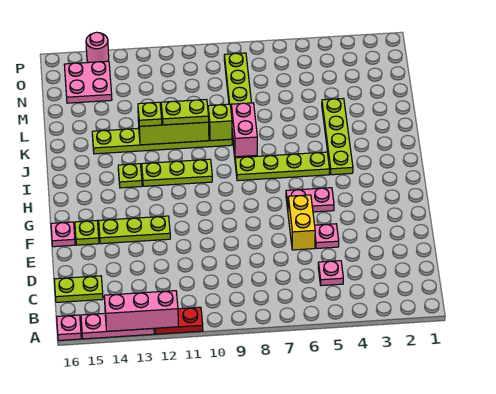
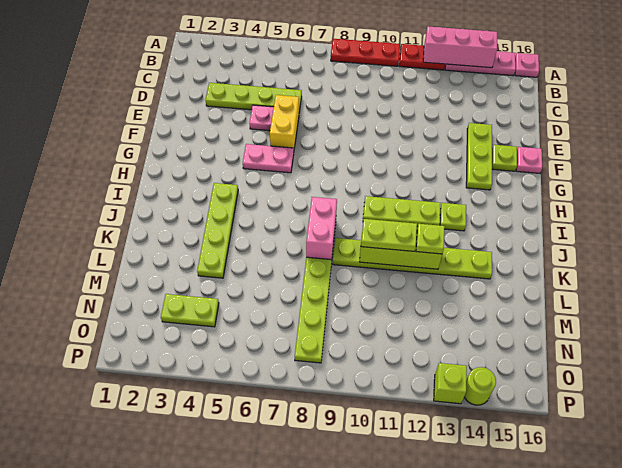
none -> red plate A8:A10 level 1
pink plate C5 level 1 -> none
lime plate C15:C16 level 1 -> lime plate N3:N4 level 1
lime plate F12:F14 level 1 -> lime plate E14:G14 level 1
lime plate I5:I8 level 1 -> lime plate D3:D6 level 1
lime brick K9 level 2 -> lime brick P13 level 1
pink plate N14:O15 level 1 -> none
pink round brick P14 level 1 -> lime round brick P14 level 1

